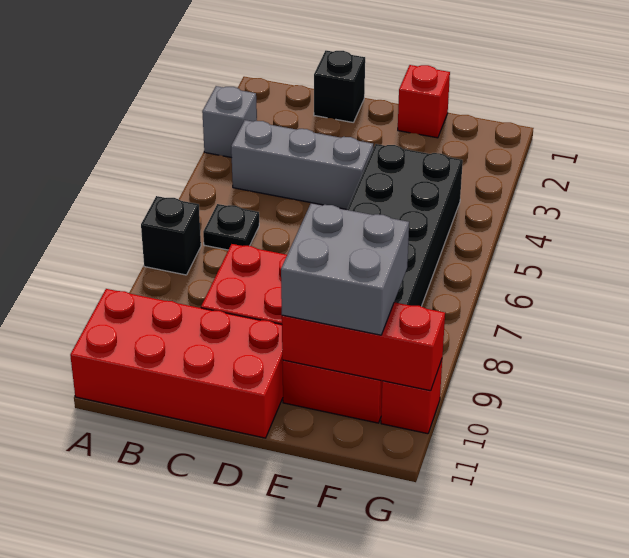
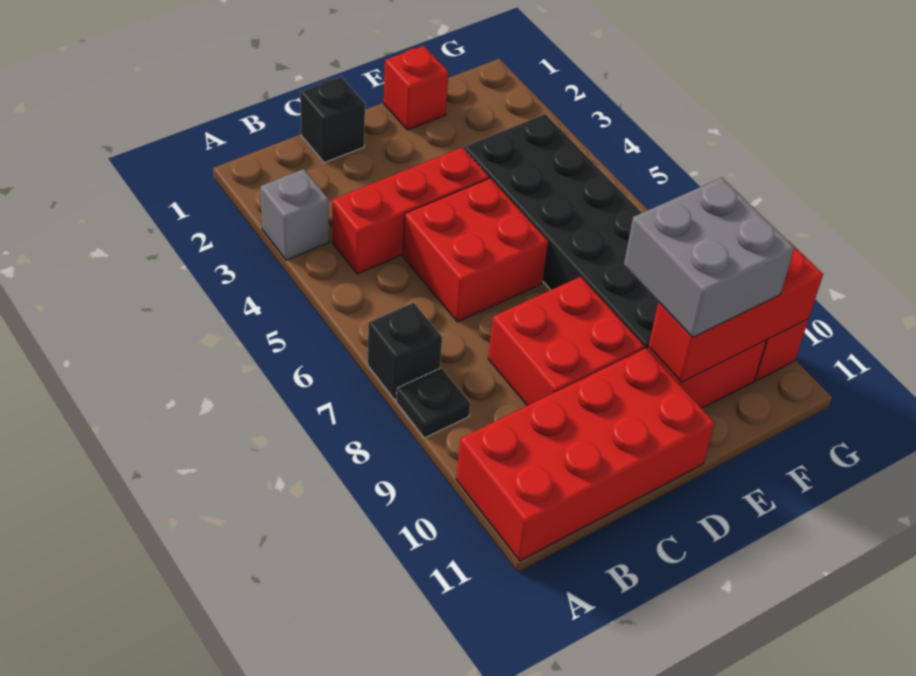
grey brick B4:D4 level 1 -> red brick B4:D4 level 1
black plate B6 level 1 -> black plate A8 level 1
none -> red brick C5:D6 level 1

